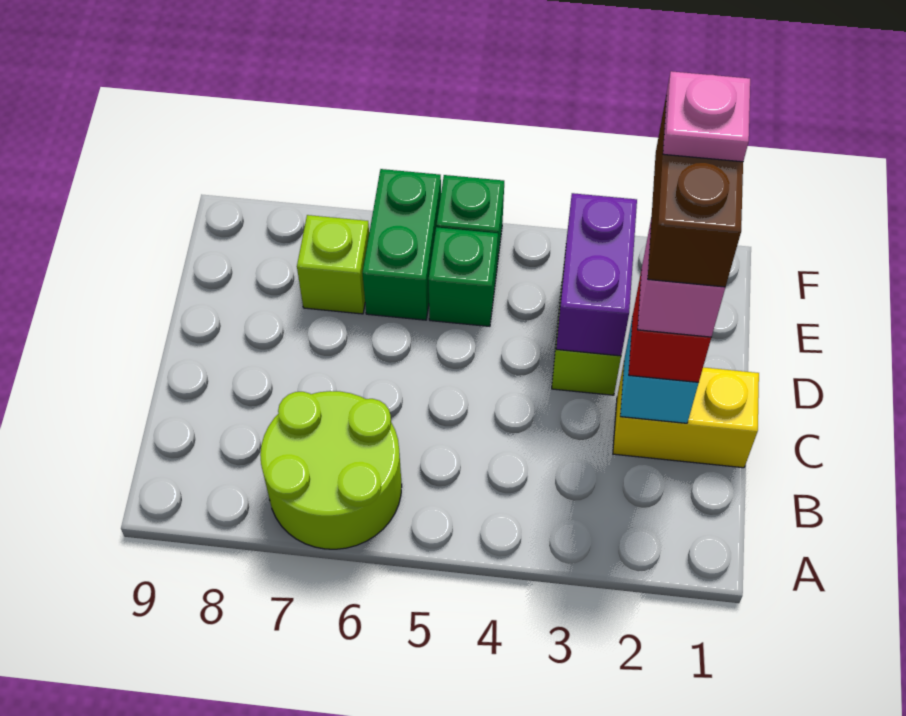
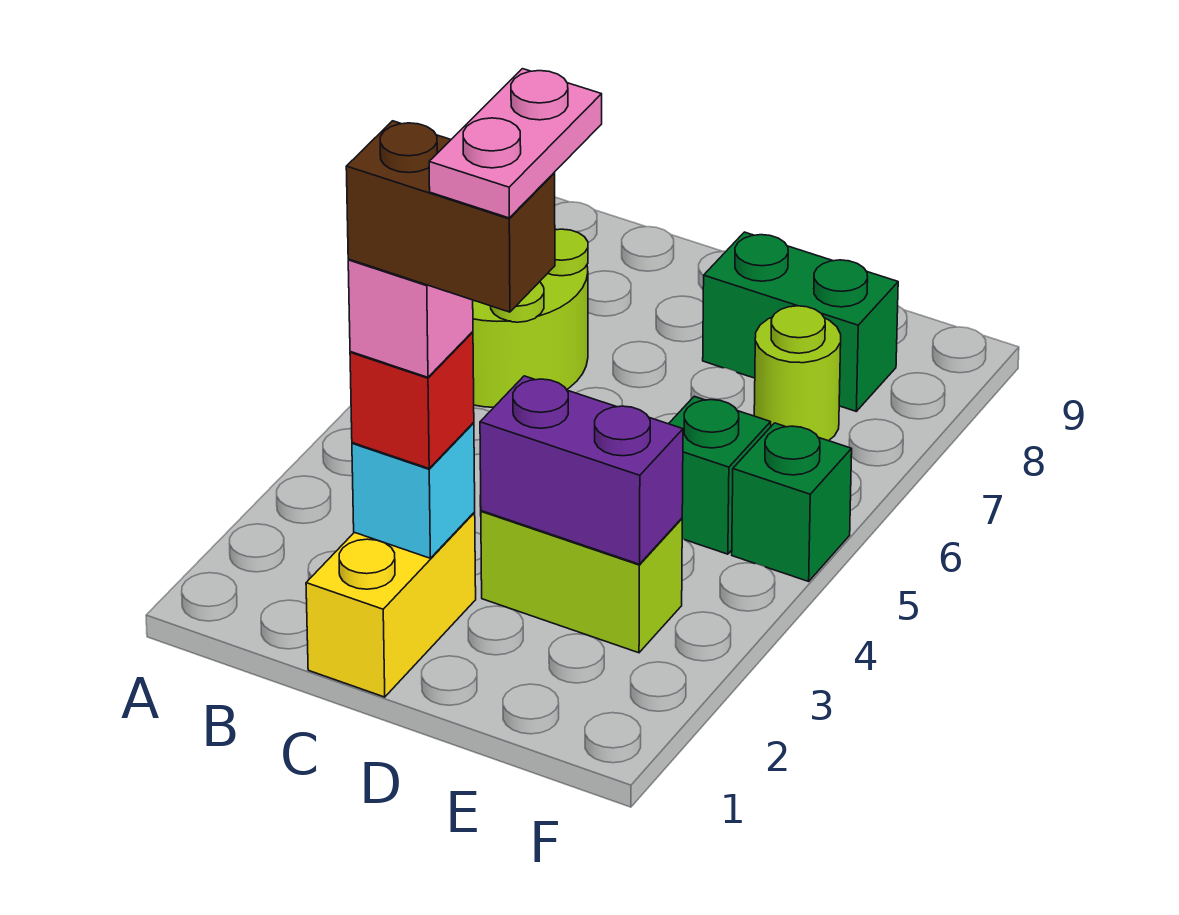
pink plate D2 level 6 -> pink plate D2:D3 level 6
green brick E6:F6 level 1 -> green brick D8:E8 level 1
lime brick E7 level 1 -> lime round brick E7 level 1

